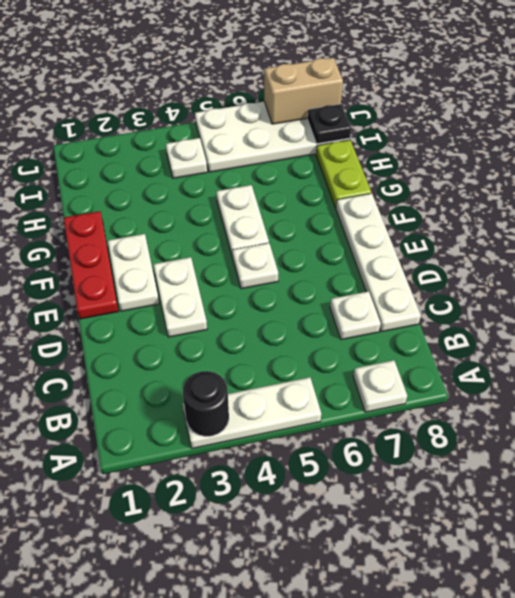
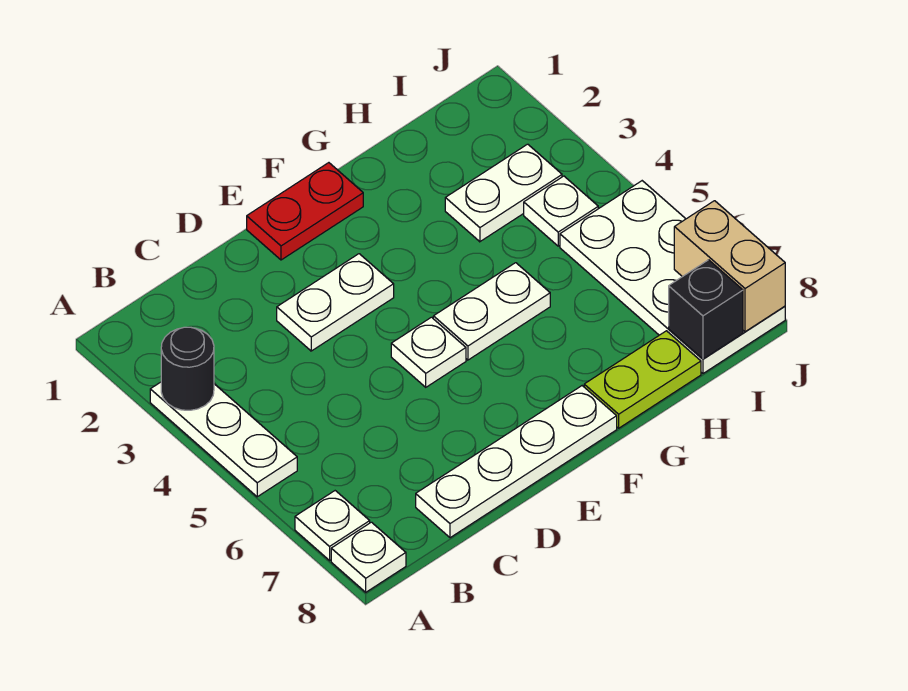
white plate C7 level 1 -> white plate A8 level 1
red plate E1:G1 level 1 -> red plate E1:F1 level 1
white plate E2:F2 level 1 -> white plate H3:I3 level 1
black plate I8 level 2 -> black brick I8 level 2

